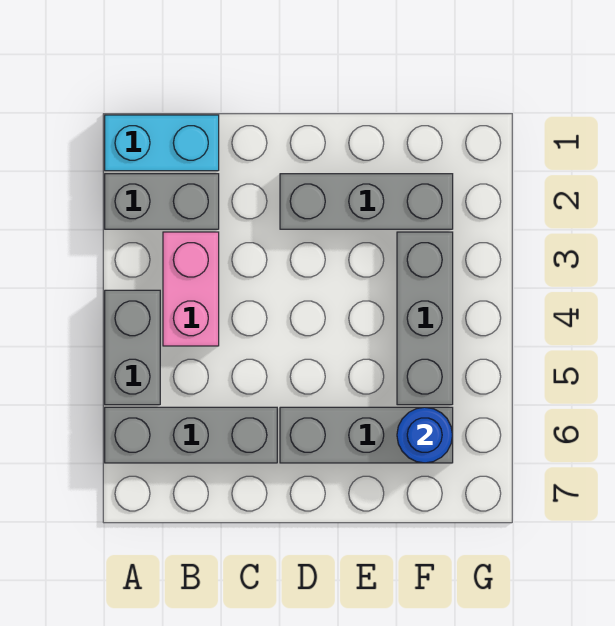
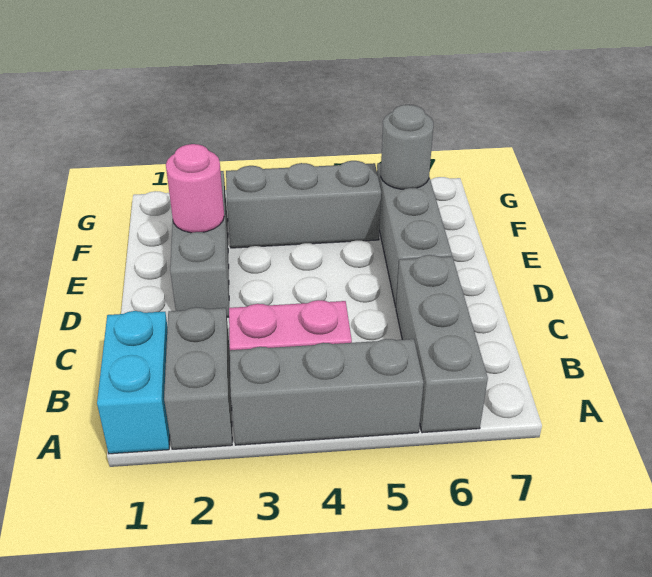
grey brick A4:A5 level 1 -> grey brick A3:A5 level 1
none -> pink round brick E2 level 2
blue round brick F6 level 2 -> grey round brick F6 level 2

